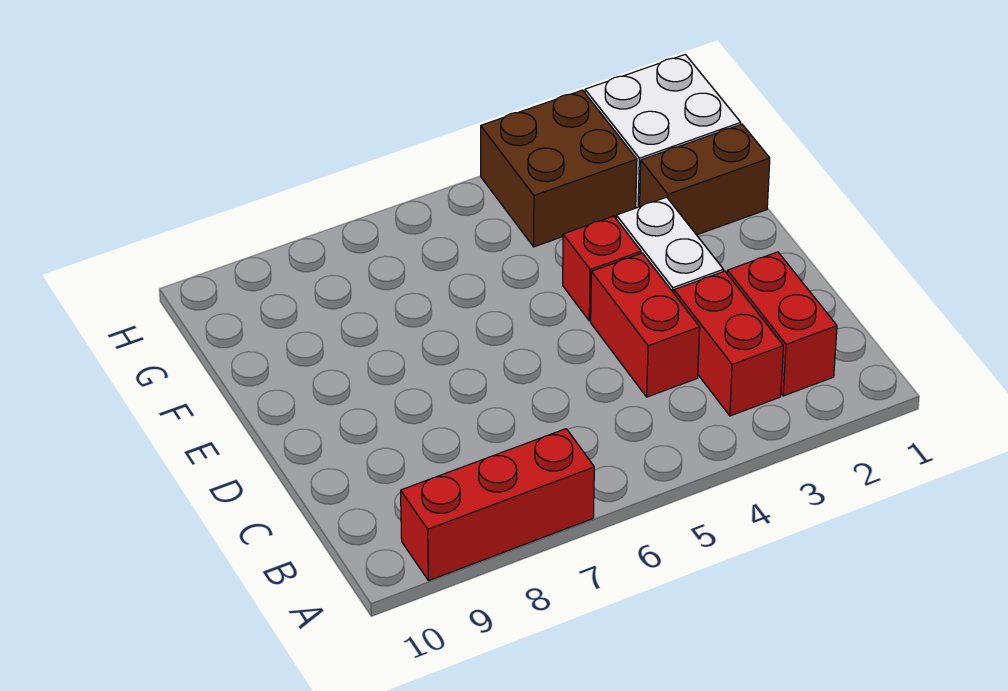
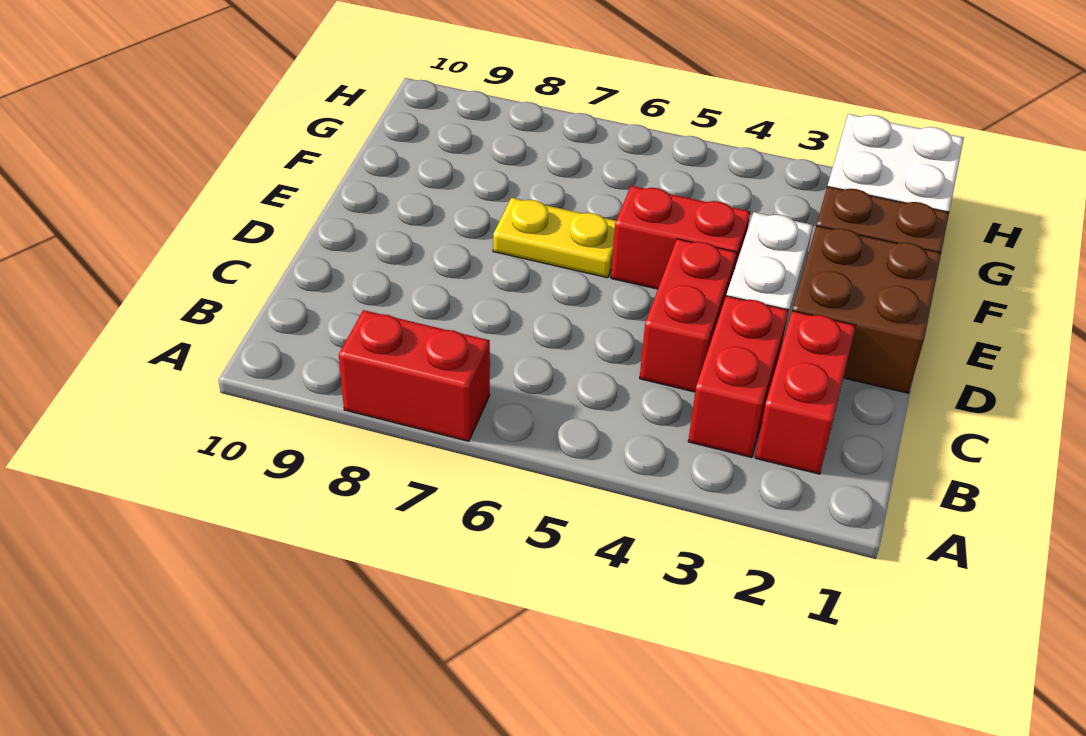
red brick A7:A9 level 1 -> red brick A7:A8 level 1
red brick E4 level 1 -> red brick E4:E5 level 1
none -> yellow plate E6:E7 level 1
brown brick G3:H4 level 1 -> brown brick D1:E2 level 1

